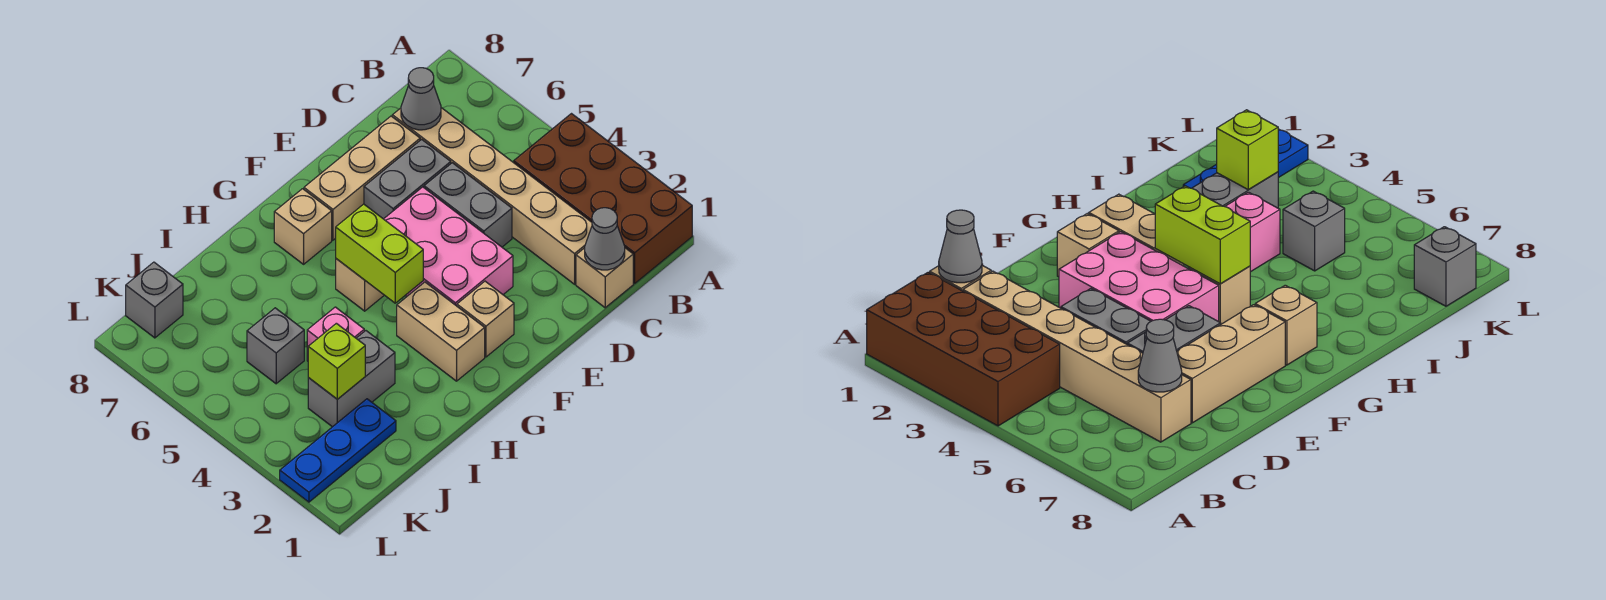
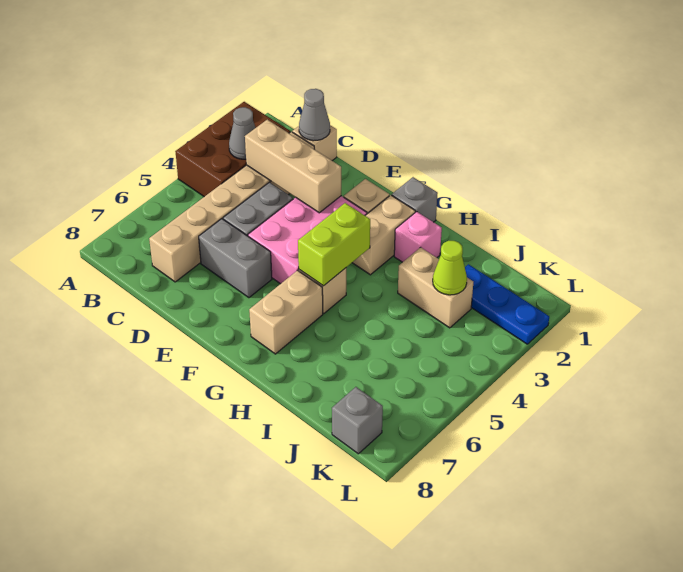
brown brick A1:B4 level 1 -> brown brick A2:B4 level 1
grey cone C7 level 2 -> grey cone B3 level 2
tan brick D7:F7 level 1 -> tan brick C3:E3 level 2
tan brick G7 level 1 -> tan brick G6:G7 level 1
grey brick I3:J3 level 1 -> tan brick I3:J3 level 1
pink brick I4 level 1 -> pink brick H2 level 1
lime brick J3 level 2 -> lime cone J3 level 2
grey brick J5 level 1 -> grey brick G1 level 1

